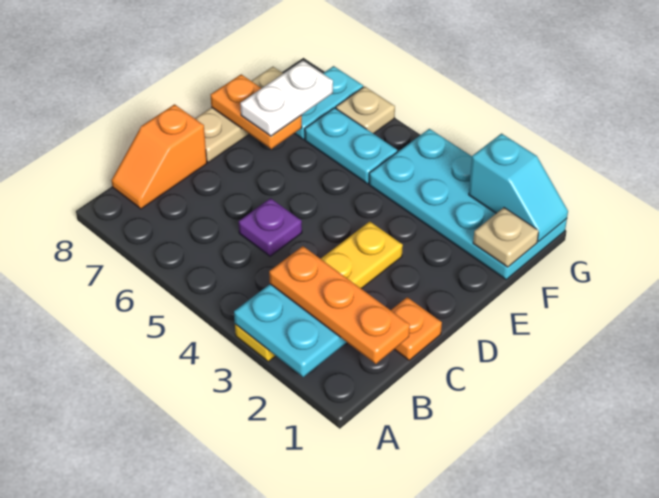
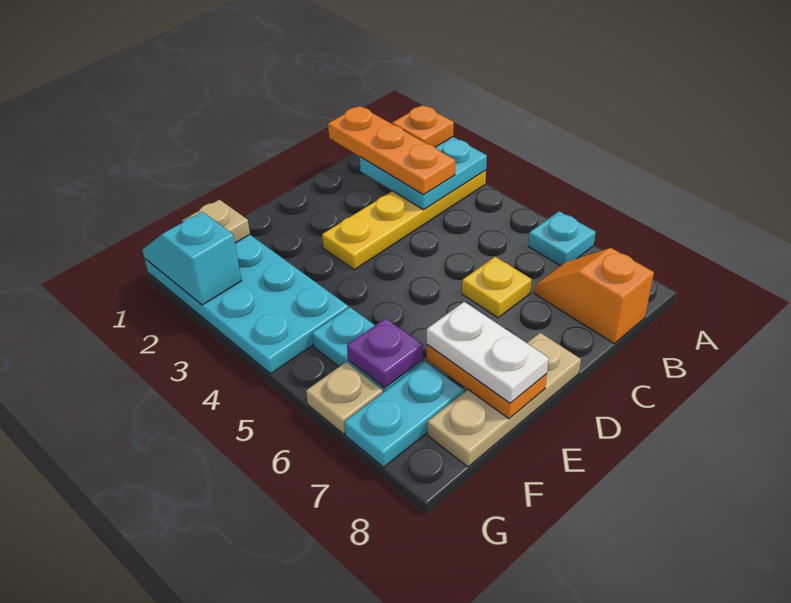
none -> cyan plate A6 level 1
orange slope B8:C8 level 1 top C -> orange slope B7:B8 level 1 top 8
orange plate C1 level 1 -> orange plate A2 level 3
purple plate C5 level 1 -> purple plate F6 level 2
none -> yellow plate C6 level 1
white plate E7:F7 level 3 -> white plate E7:E8 level 3

